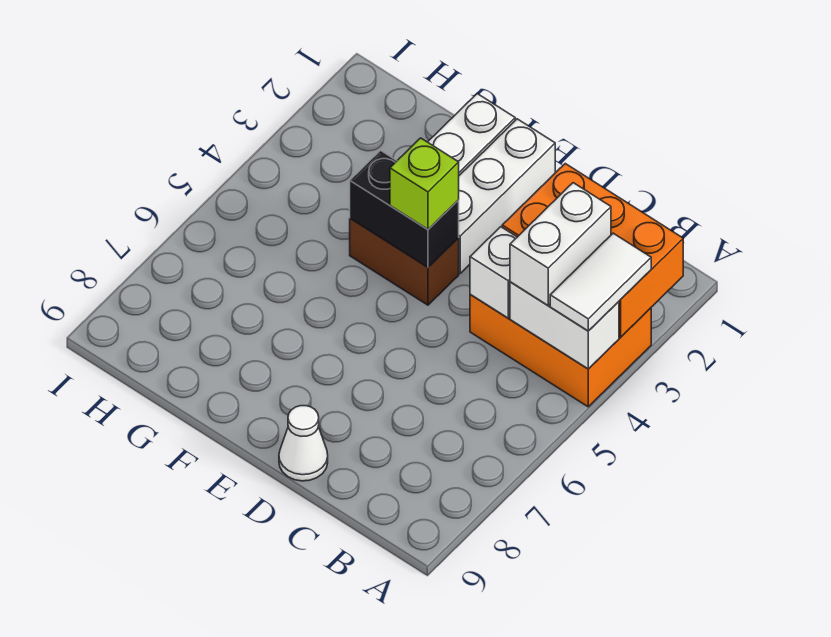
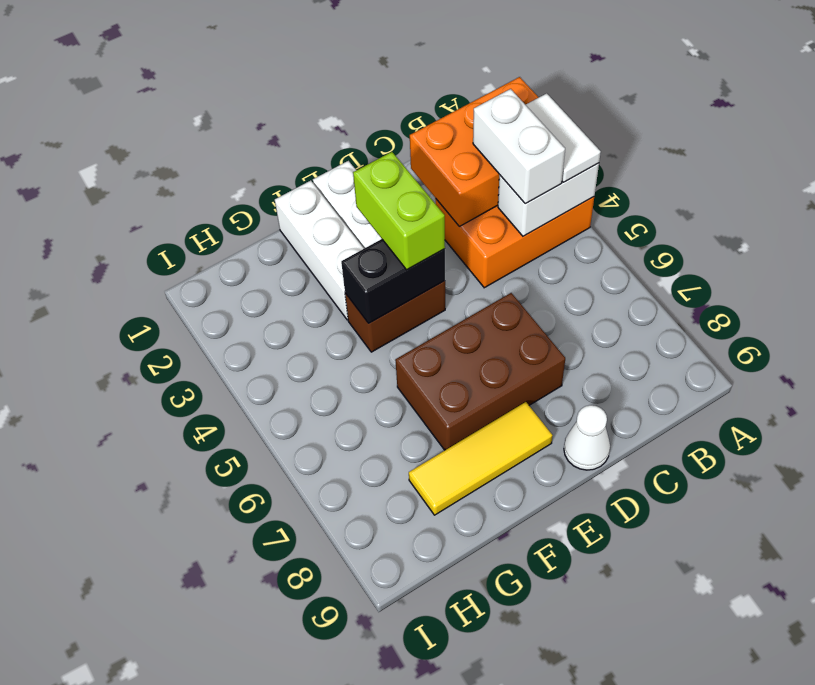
white brick C4 level 2 -> none
none -> brown brick D6:F7 level 1
lime brick E4 level 3 -> lime brick E3:E4 level 3
none -> yellow tile E8:G8 level 1

